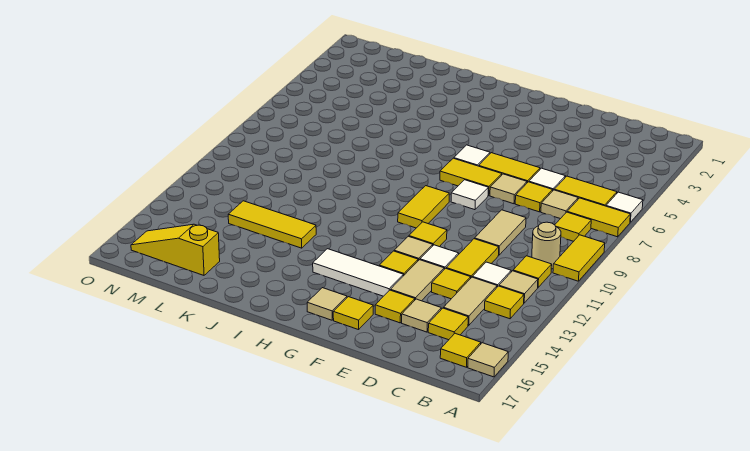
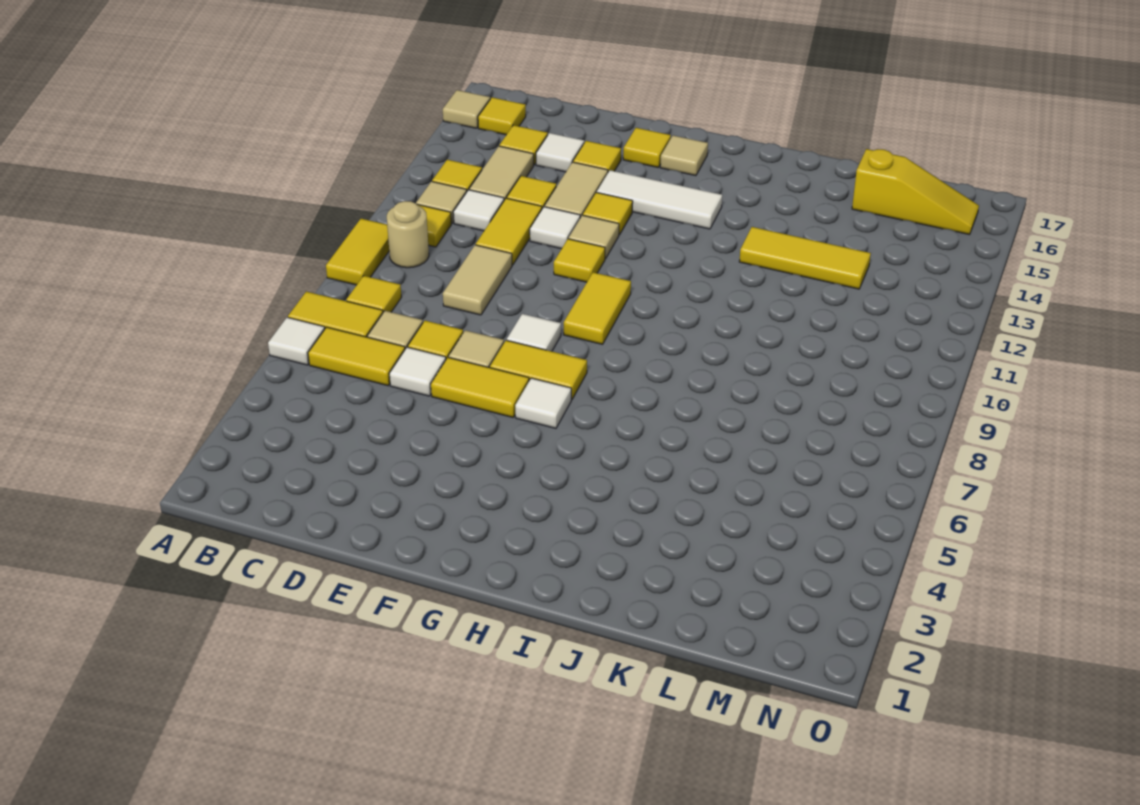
tan tile D15 level 1 -> white tile D15 level 1

